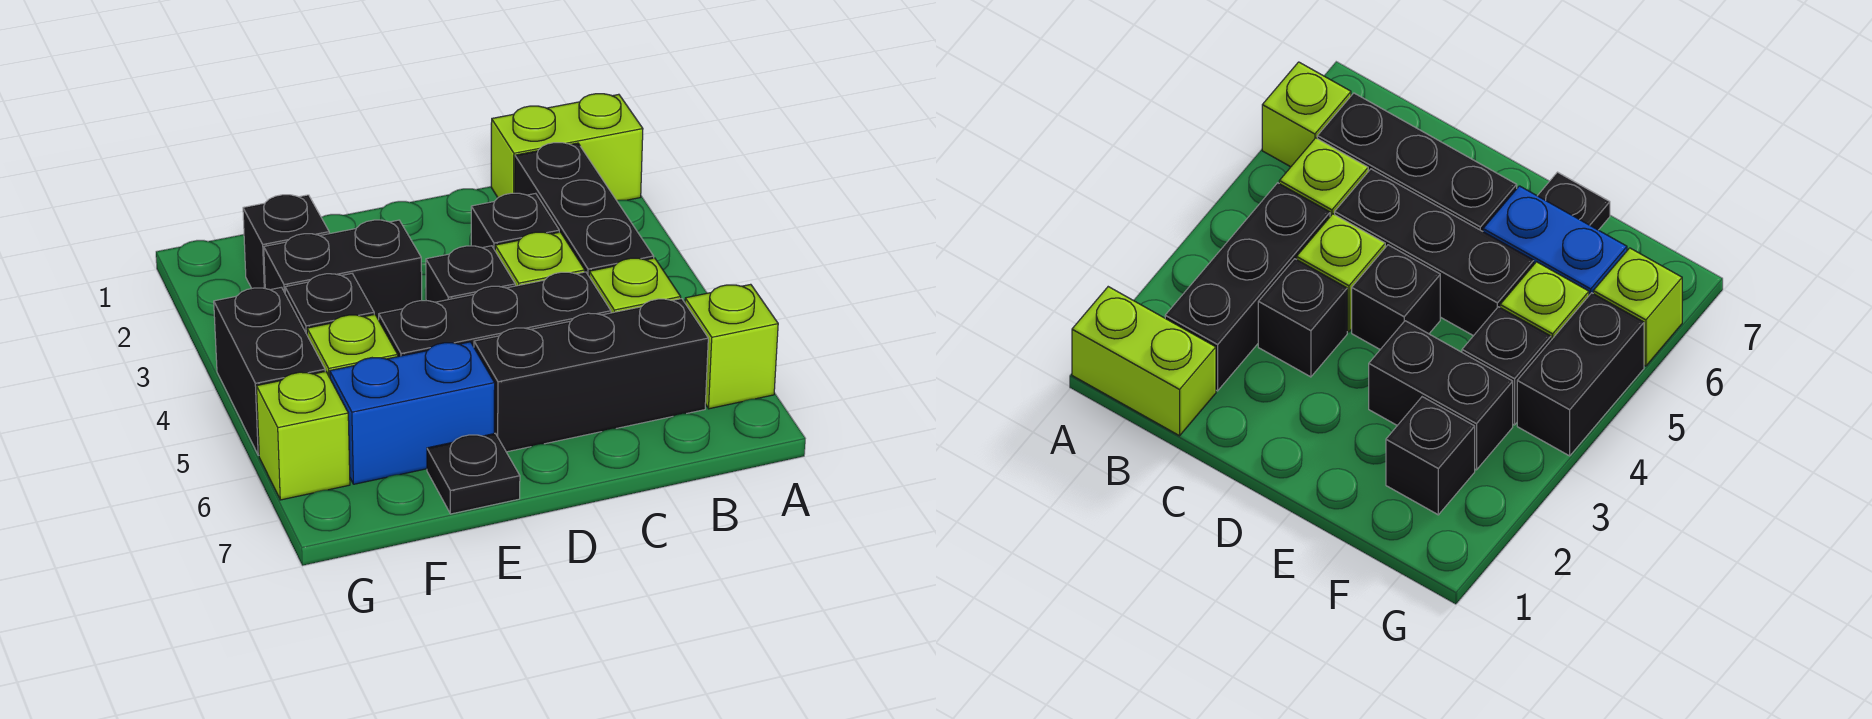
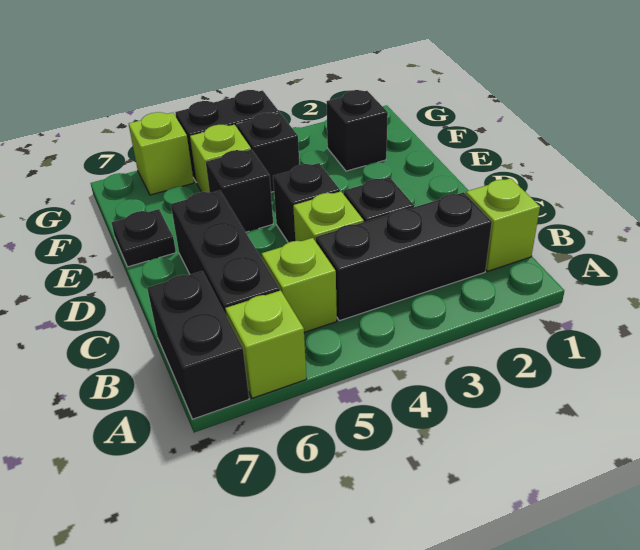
lime brick A1:B1 level 1 -> lime brick B1 level 1
black brick C5:E5 level 1 -> black brick E5 level 1
black brick E3:F3 level 1 -> black brick A7:B7 level 1
blue brick E6:F6 level 1 -> none

